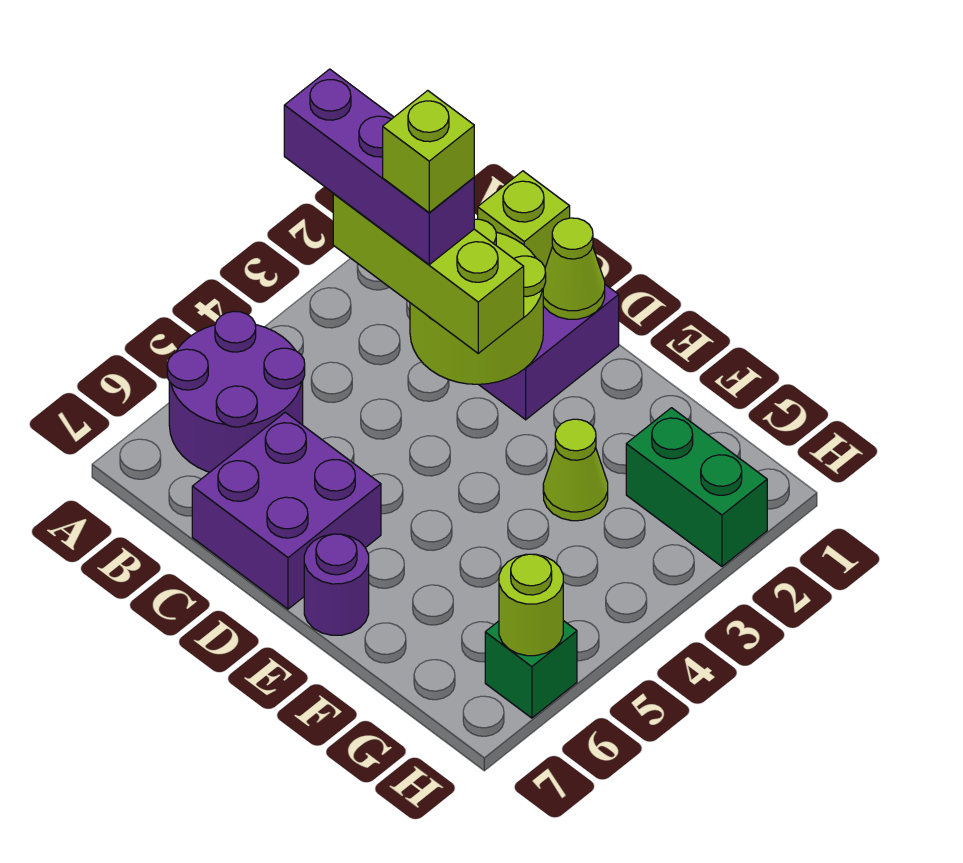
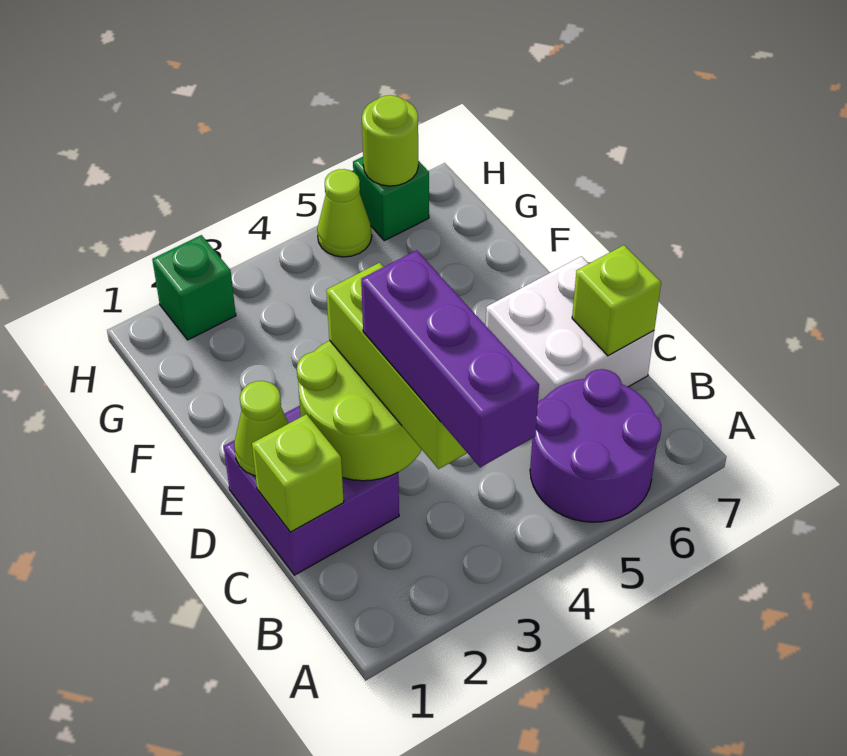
lime brick C3 level 5 -> lime brick C7 level 2
purple brick C6:D7 level 1 -> white brick C6:D7 level 1
purple round brick E7 level 1 -> none
lime cone F3 level 1 -> lime cone H5 level 1
green brick G2:H2 level 1 -> green brick H2 level 1

